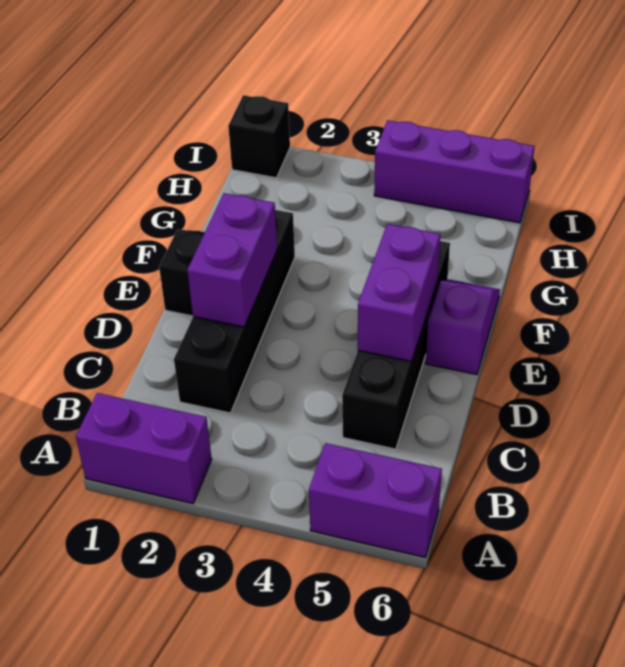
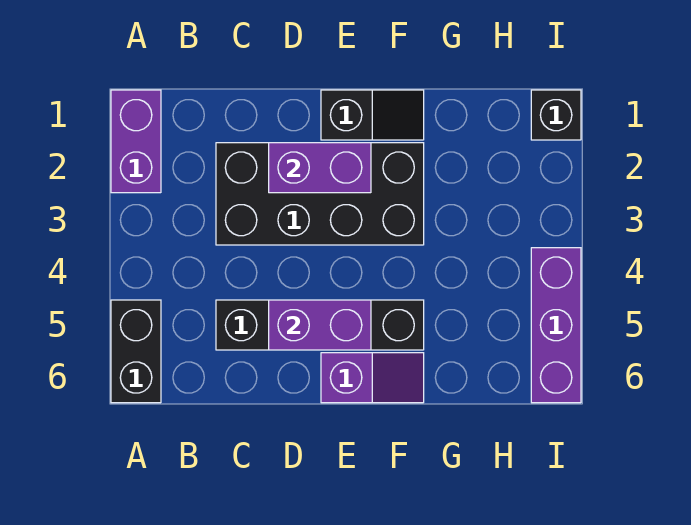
purple brick A5:A6 level 1 -> black brick A5:A6 level 1
black brick C2:F2 level 1 -> black brick C2:F3 level 1

